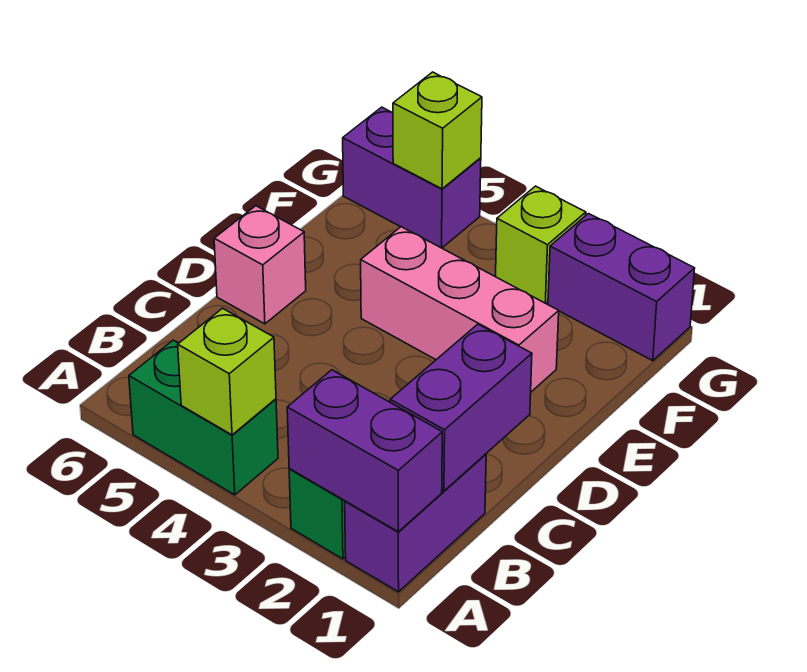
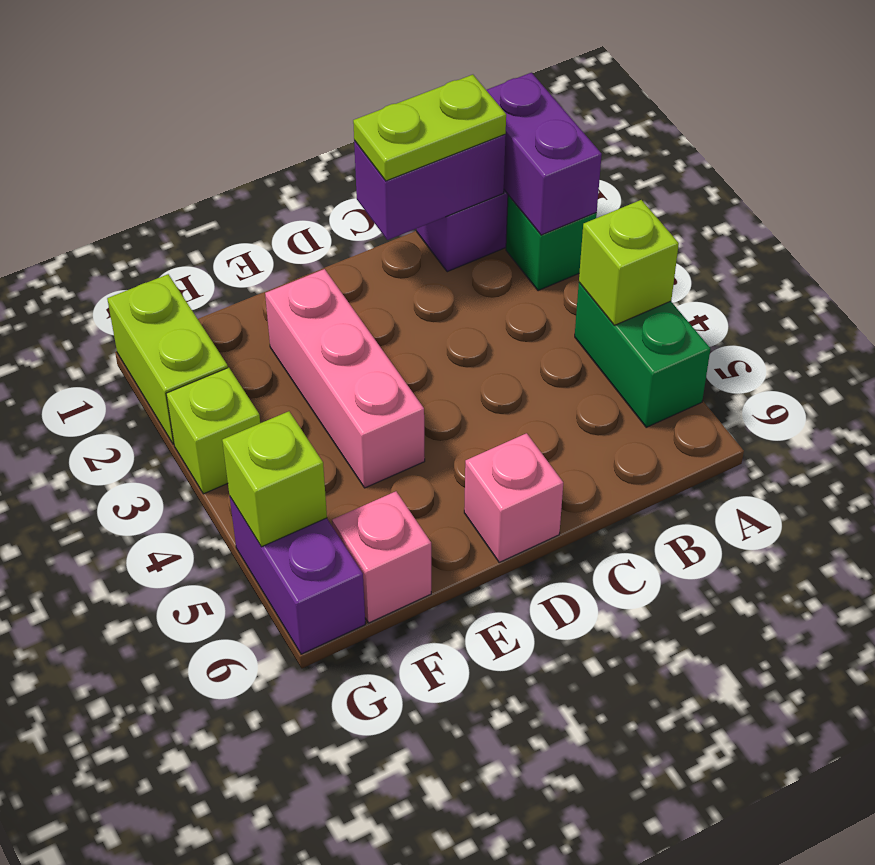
none -> lime plate B1:C1 level 3
none -> pink brick F6 level 1
purple brick G1:G2 level 1 -> lime brick G1:G2 level 1

